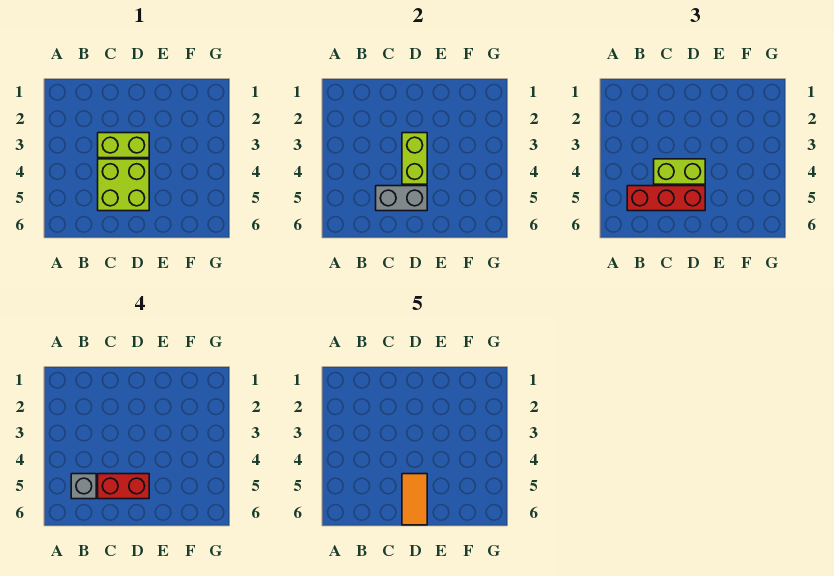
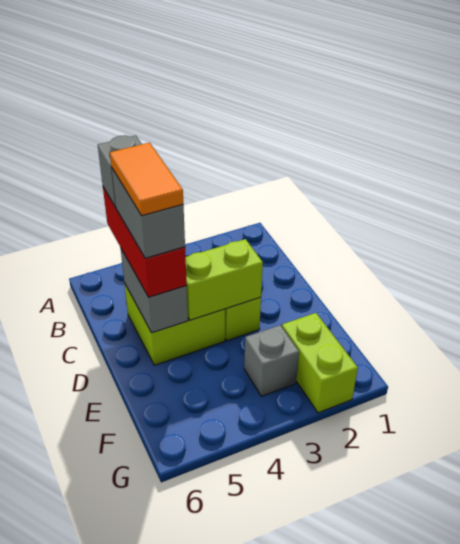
lime brick C4:D4 level 3 -> lime brick F2:G2 level 1
red brick C5:D5 level 4 -> grey brick C5:D5 level 4
orange tile D5:D6 level 5 -> orange tile C5:D5 level 5
none -> grey brick F3 level 1

